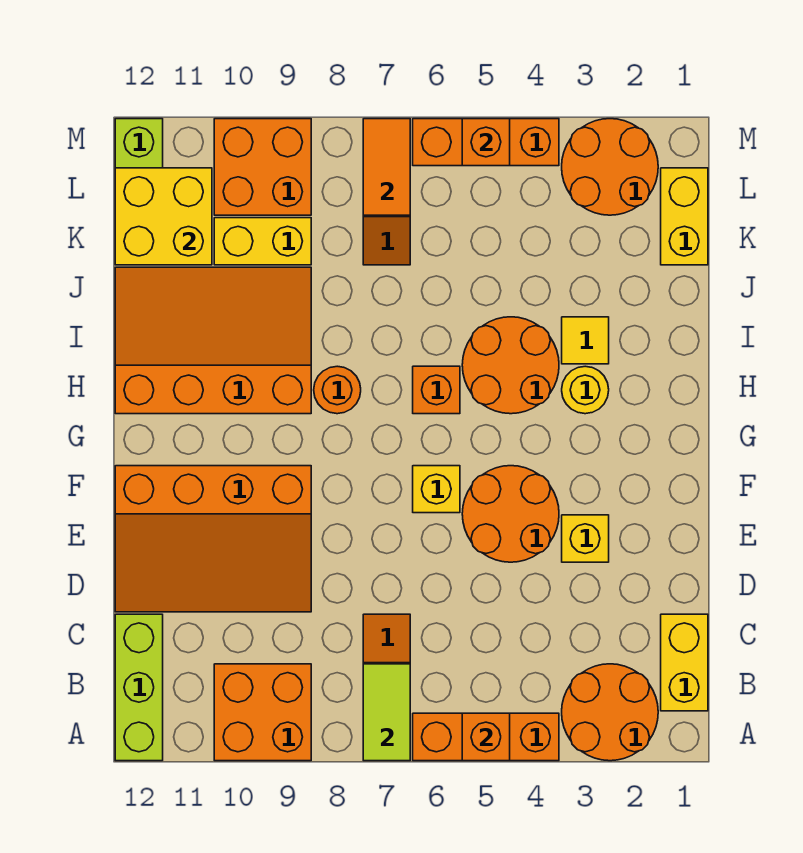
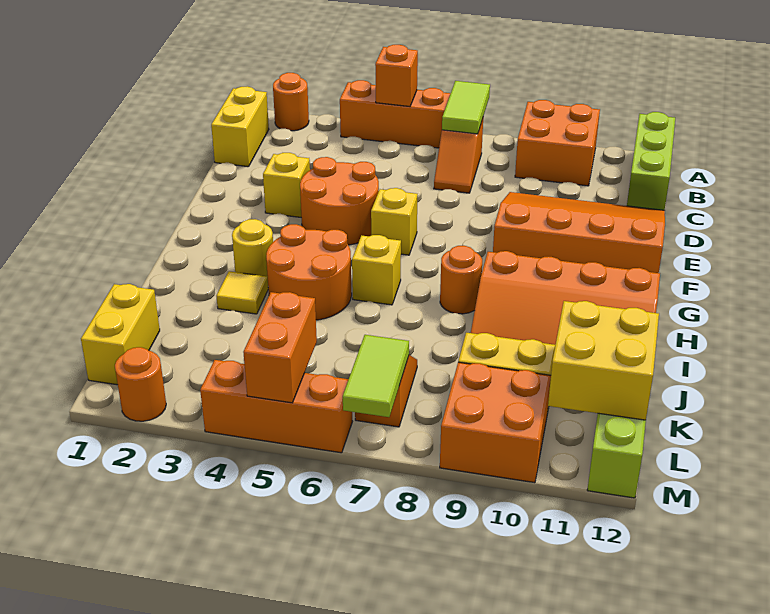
orange round brick A2:B3 level 1 -> orange round brick A2 level 1
orange brick H6 level 1 -> yellow brick H6 level 1
orange round brick L2:M3 level 1 -> orange round brick M2 level 1
orange tile L7:M7 level 2 -> lime tile L7:M7 level 2
orange brick M5 level 2 -> orange brick L5:M5 level 2

